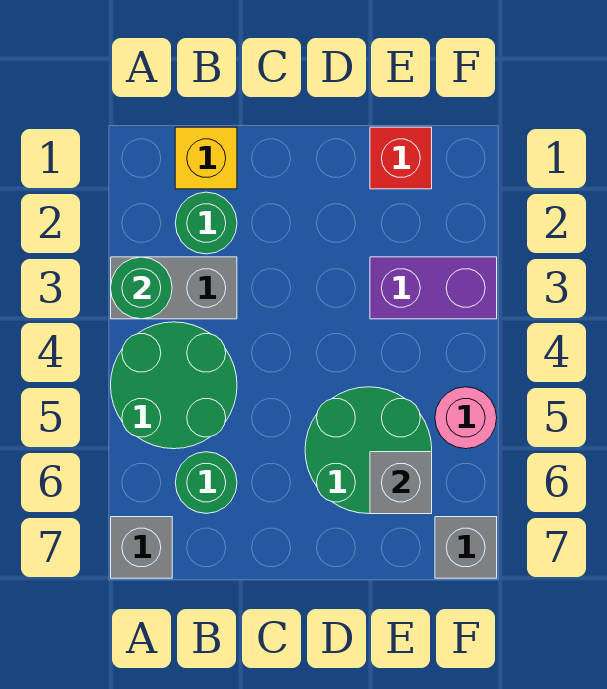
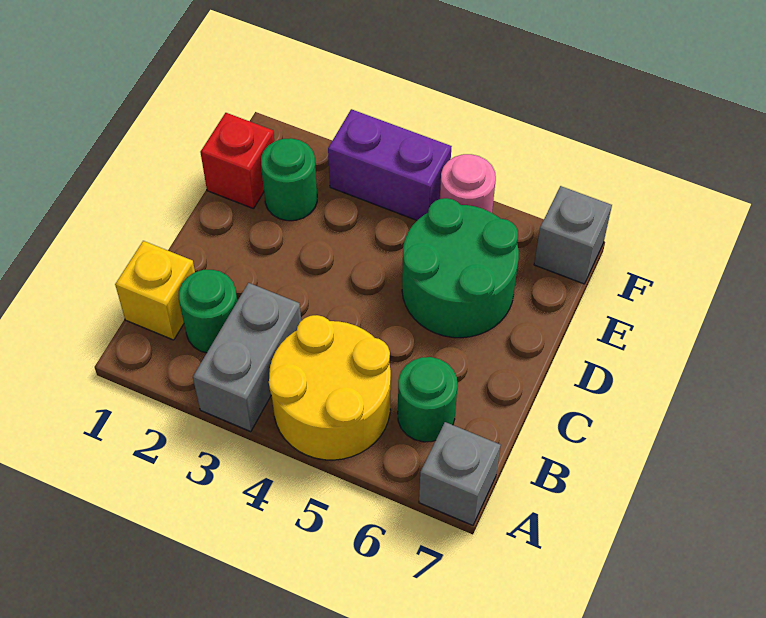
green round brick A3 level 2 -> green round brick E2 level 1
green round brick A4:B5 level 1 -> yellow round brick A4:B5 level 1
purple brick E3:F3 level 1 -> purple brick F3:F4 level 1
grey brick E6 level 2 -> none

